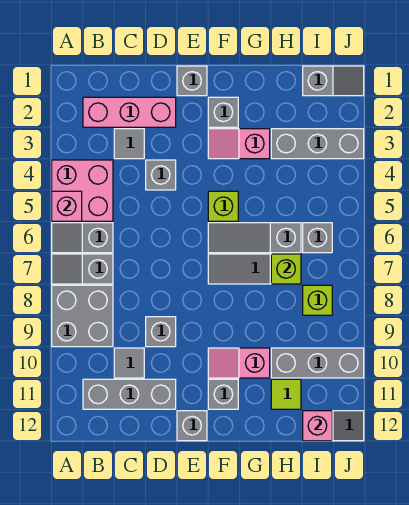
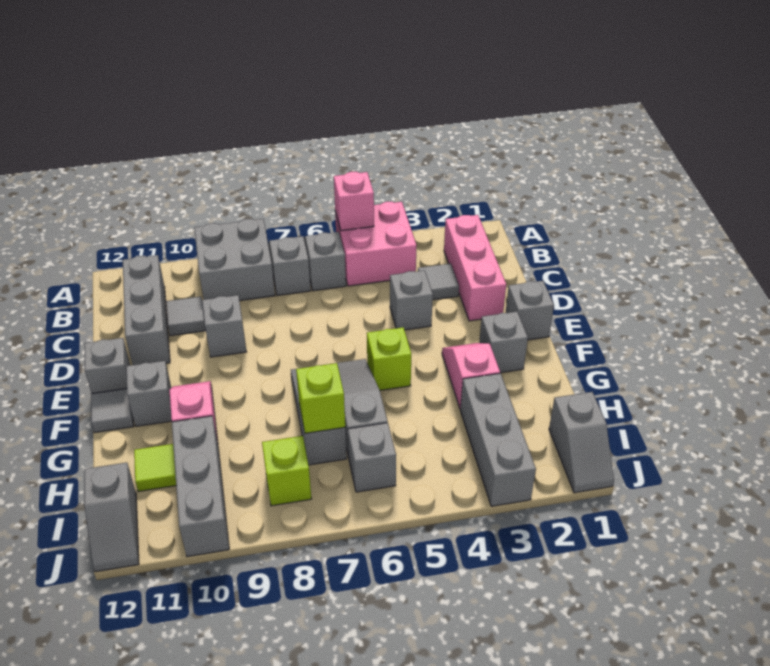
none -> grey tile F12 level 1
pink brick I12 level 2 -> none

